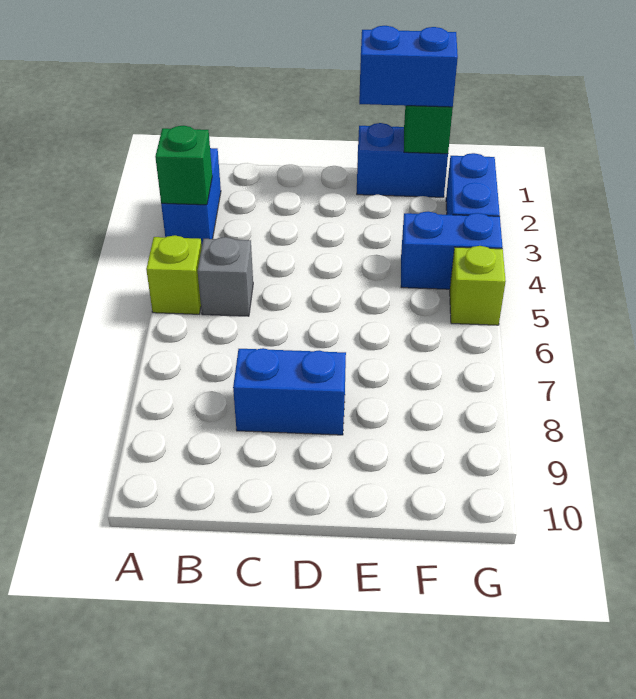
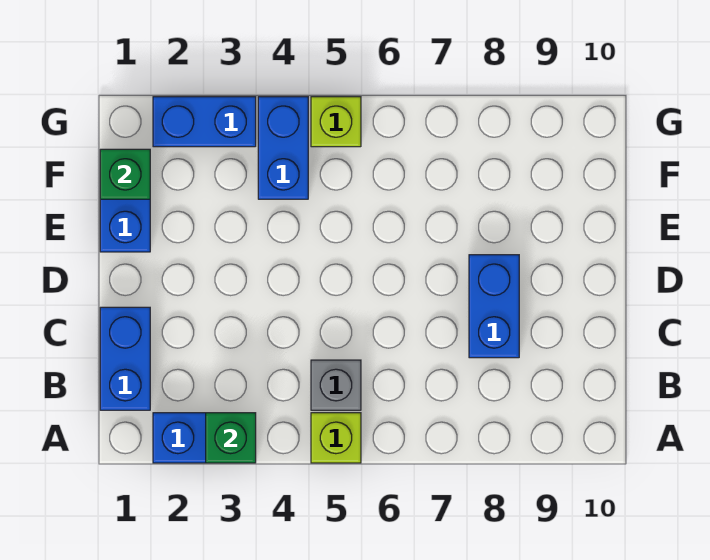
blue brick E1:F1 level 3 -> blue brick B1:C1 level 1

